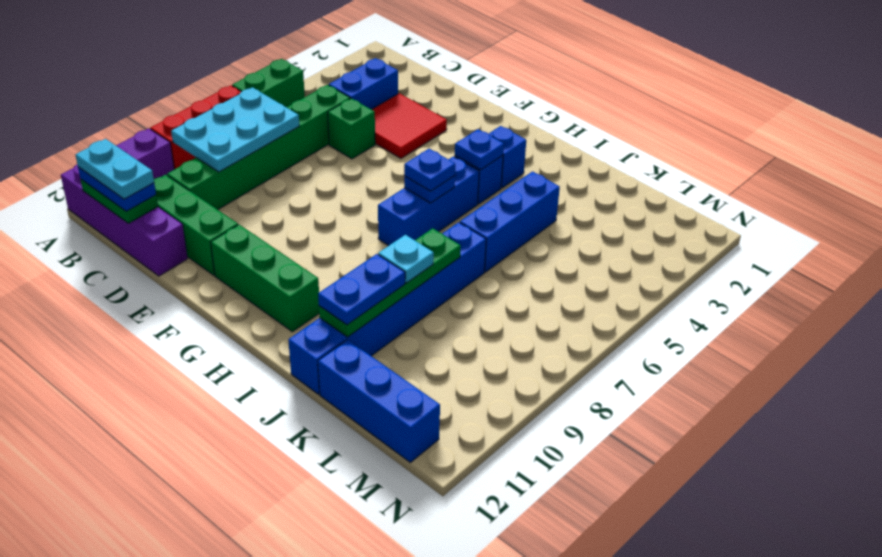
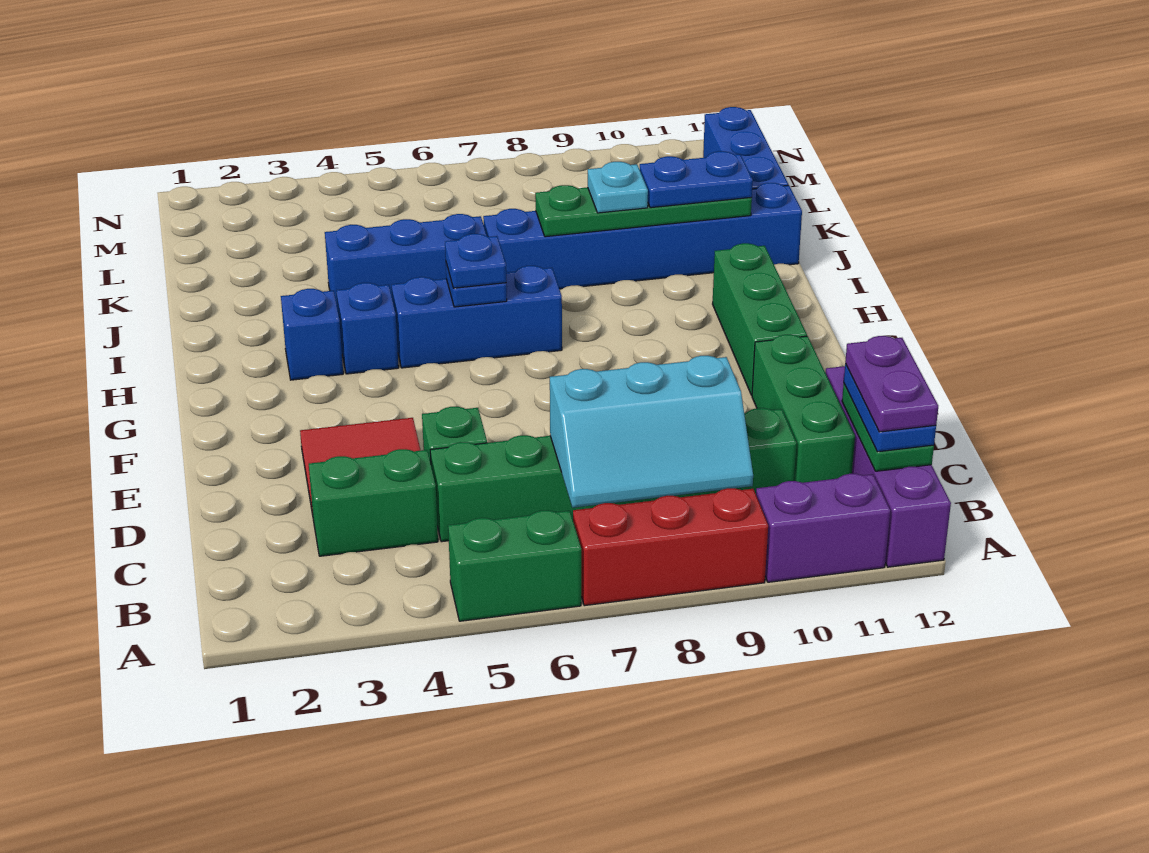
cyan plate B7:C9 level 2 -> cyan slope B7:C9 level 2 top C
cyan plate B12:C12 level 4 -> purple plate B12:C12 level 4
blue brick C3:C4 level 1 -> green brick C3:C4 level 1
blue plate H4 level 2 -> none

